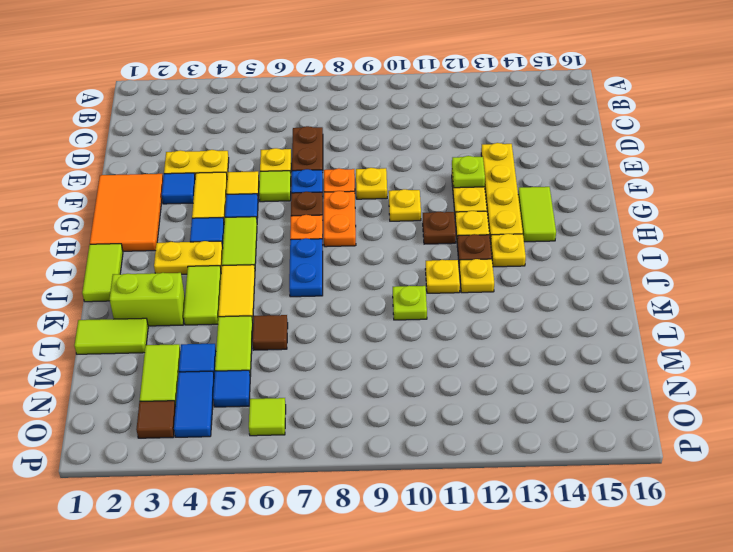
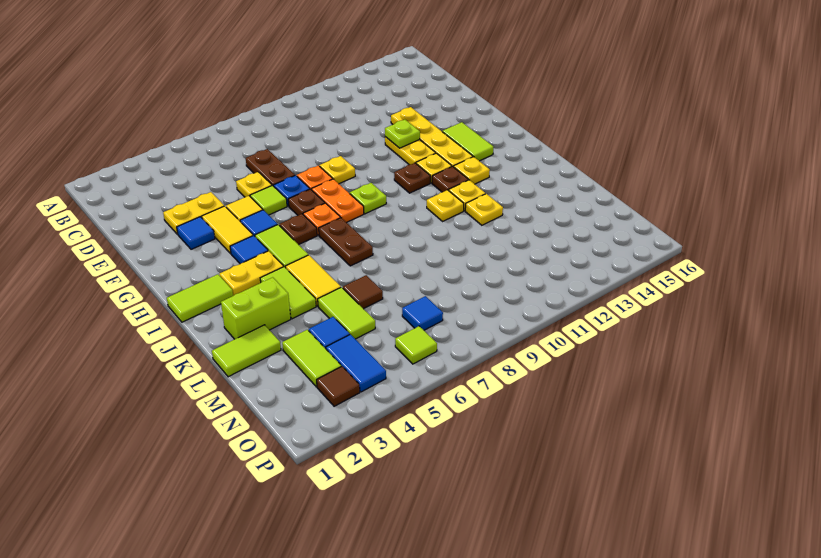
orange tile F1:H2 level 1 -> none
yellow plate G10 level 1 -> yellow plate K12 level 1
none -> brown plate H6 level 1
lime tile I1:J1 level 1 -> lime tile I1:I2 level 1
blue plate I7:J7 level 1 -> brown plate I7:J7 level 1
lime plate K10 level 1 -> lime plate H9 level 1
blue tile N5 level 1 -> blue tile N7 level 1

